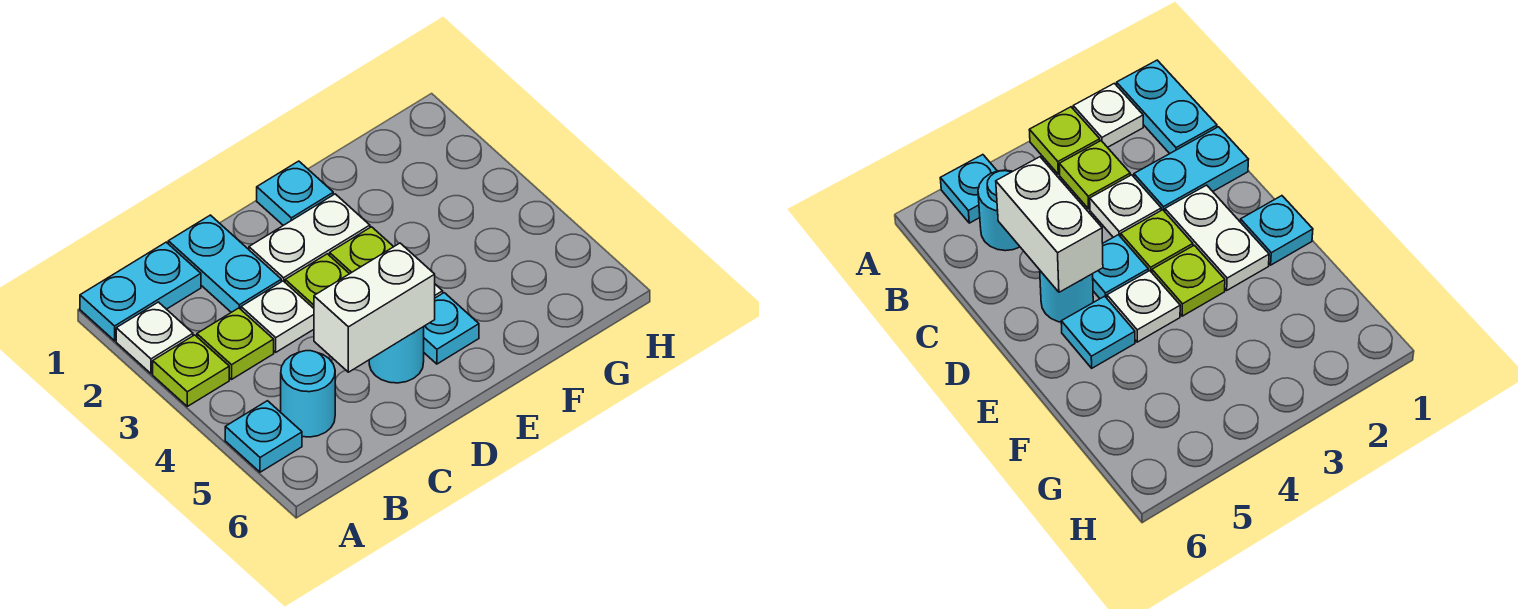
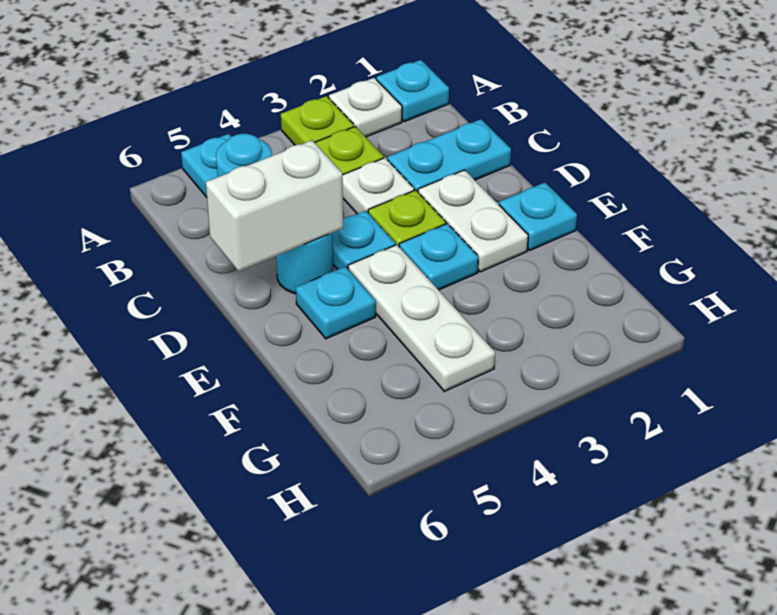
cyan plate A1:B1 level 1 -> cyan plate A1 level 1
white brick C5:D5 level 2 -> white brick D5:D6 level 2
lime plate E3 level 1 -> cyan plate E3 level 1
white plate E4 level 1 -> white plate E4:G4 level 1

